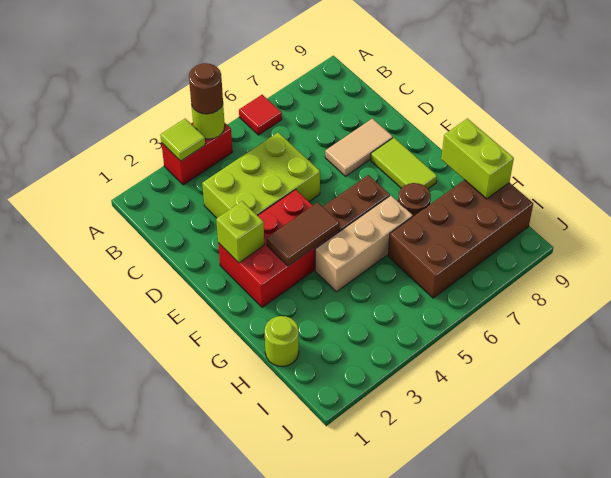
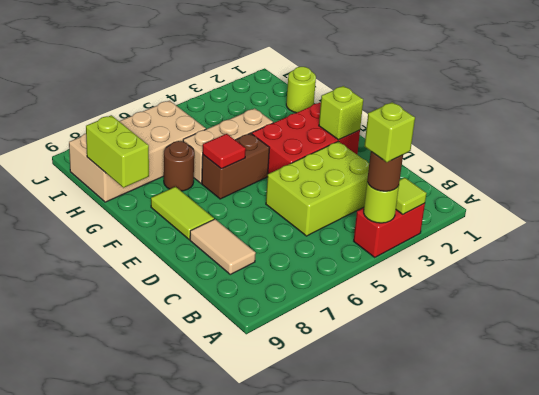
none -> lime brick A4 level 4
red tile A6 level 1 -> red tile F6 level 2
tan tile D7:D8 level 1 -> tan tile C8:D8 level 1
brown tile F3:F4 level 2 -> none
brown brick H6:I9 level 1 -> tan brick H6:I9 level 1

